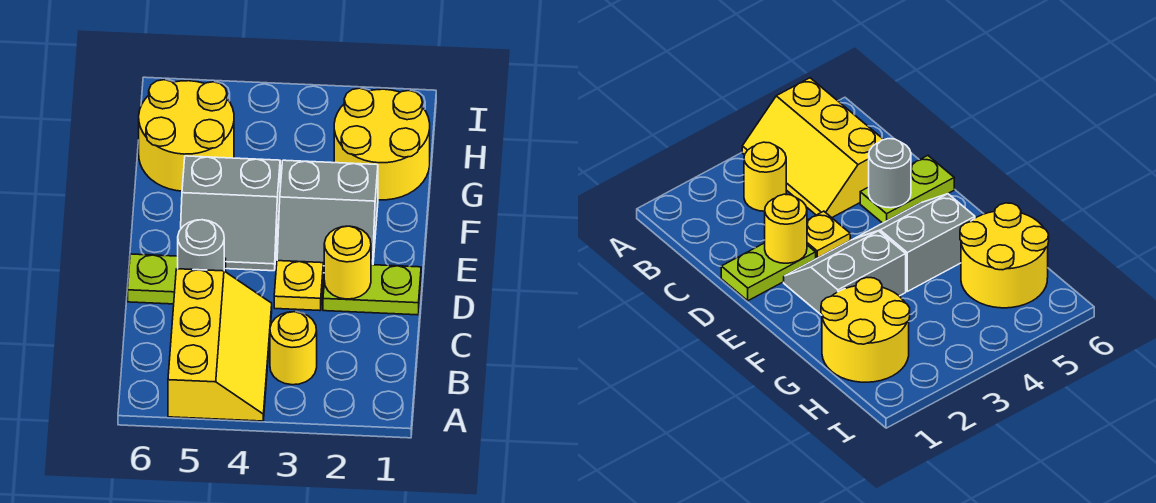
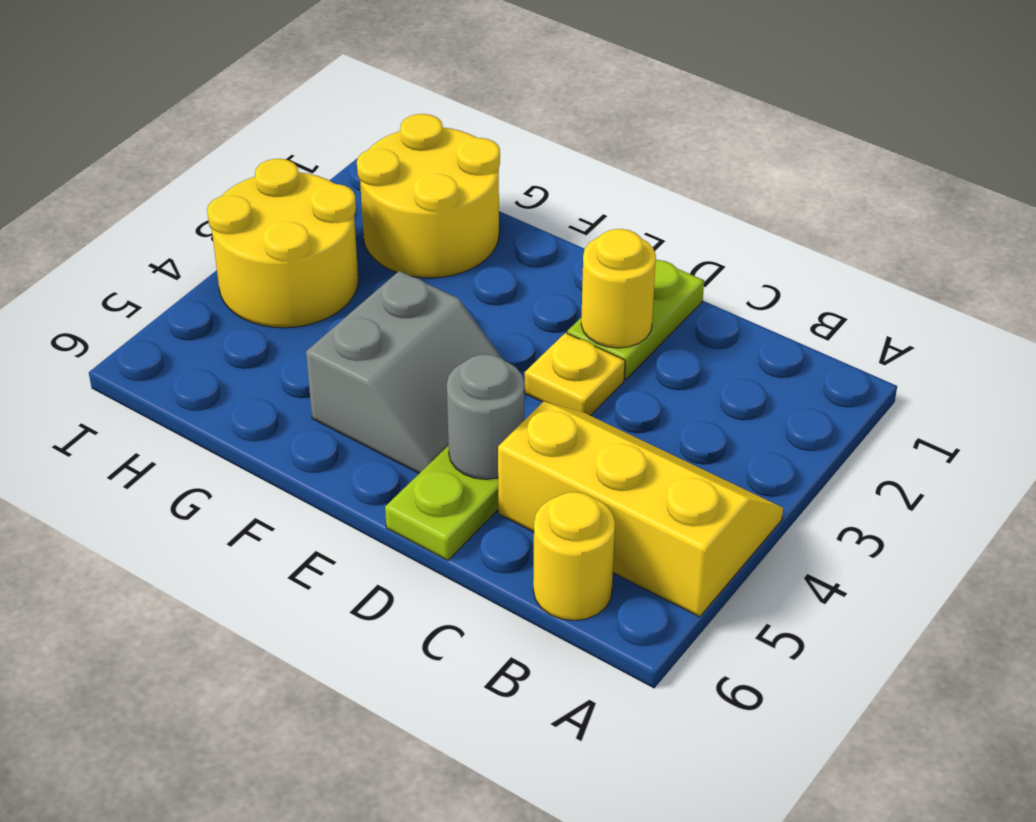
yellow round brick B3 level 1 -> yellow round brick B6 level 1
grey slope E2:F3 level 1 top F -> none
yellow round brick G5:H6 level 1 -> yellow round brick H3:I4 level 1

